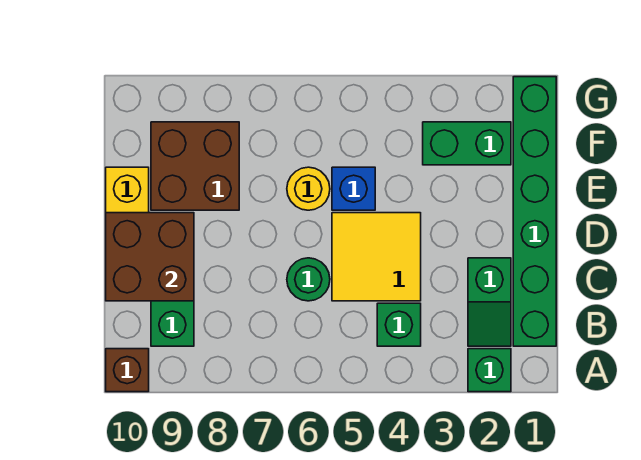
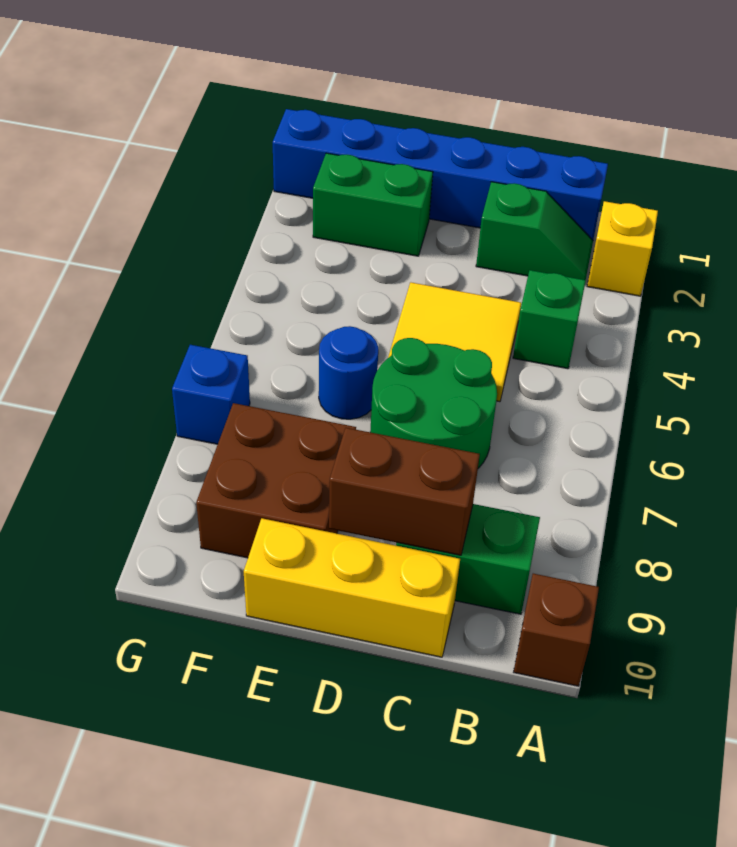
green brick A2 level 1 -> yellow brick A2 level 1
green brick B1:G1 level 1 -> blue brick B1:G1 level 1
green round brick C6 level 1 -> green round brick C6:D7 level 1
brown brick C9:D10 level 2 -> brown brick C9:D9 level 2
blue brick E5 level 1 -> blue brick G7 level 1
yellow round brick E6 level 1 -> blue round brick E6 level 1
green brick F2:F3 level 1 -> green brick E2:F2 level 1

